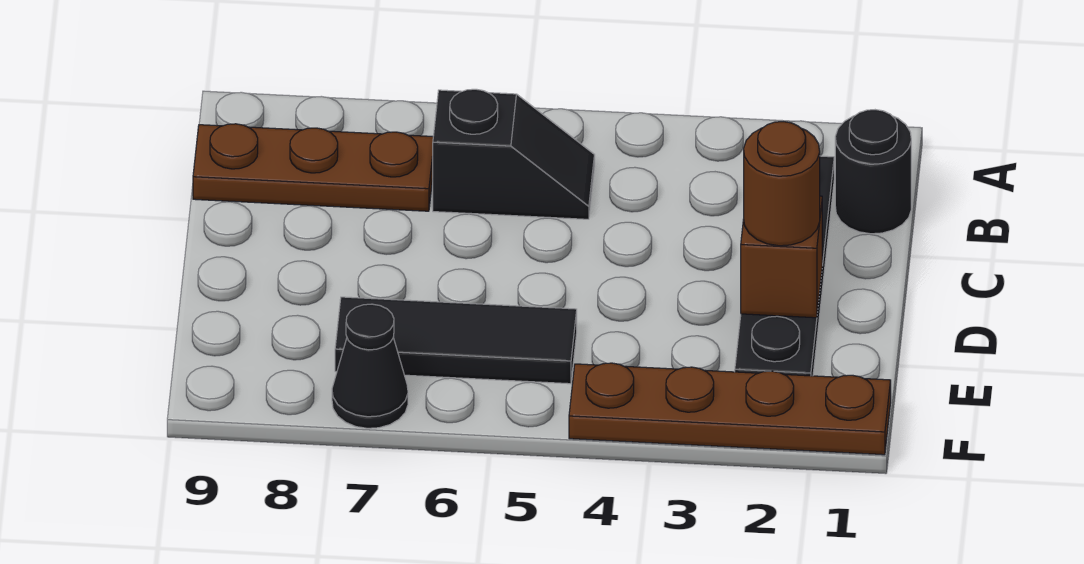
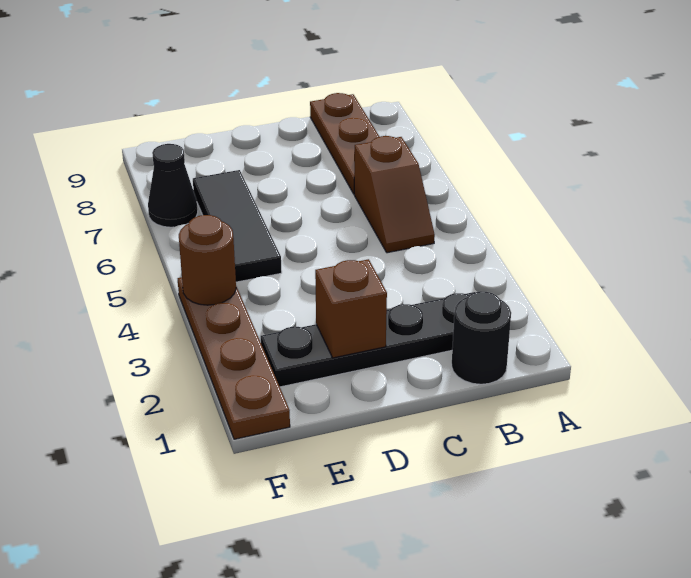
black slope B5:B6 level 1 top 6 -> brown slope B5:B6 level 1 top 6
brown round brick D2 level 3 -> brown round brick F4 level 2

